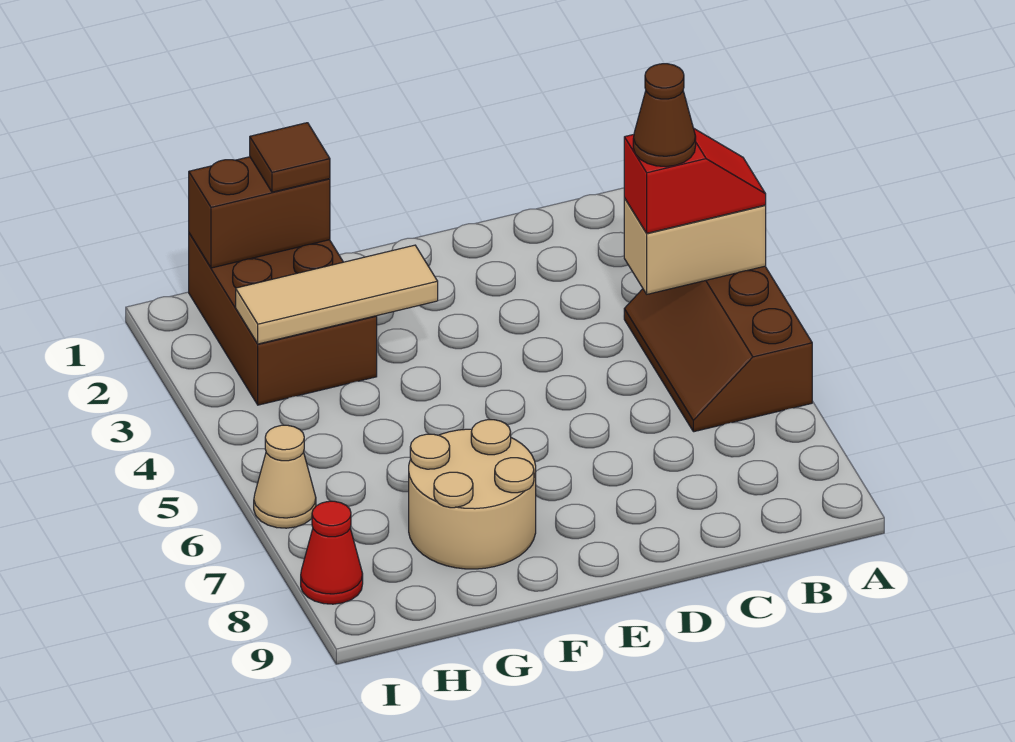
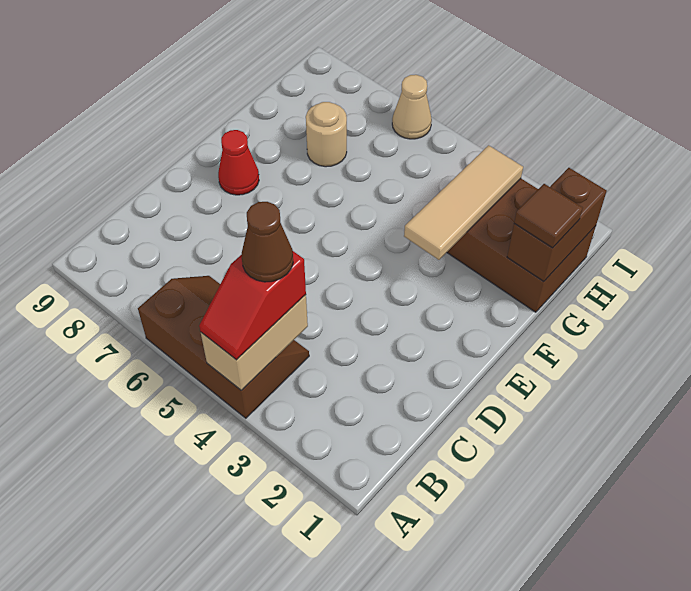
tan round brick F7:G8 level 1 -> tan round brick G7 level 1
red cone I8 level 1 -> red cone E8 level 1

